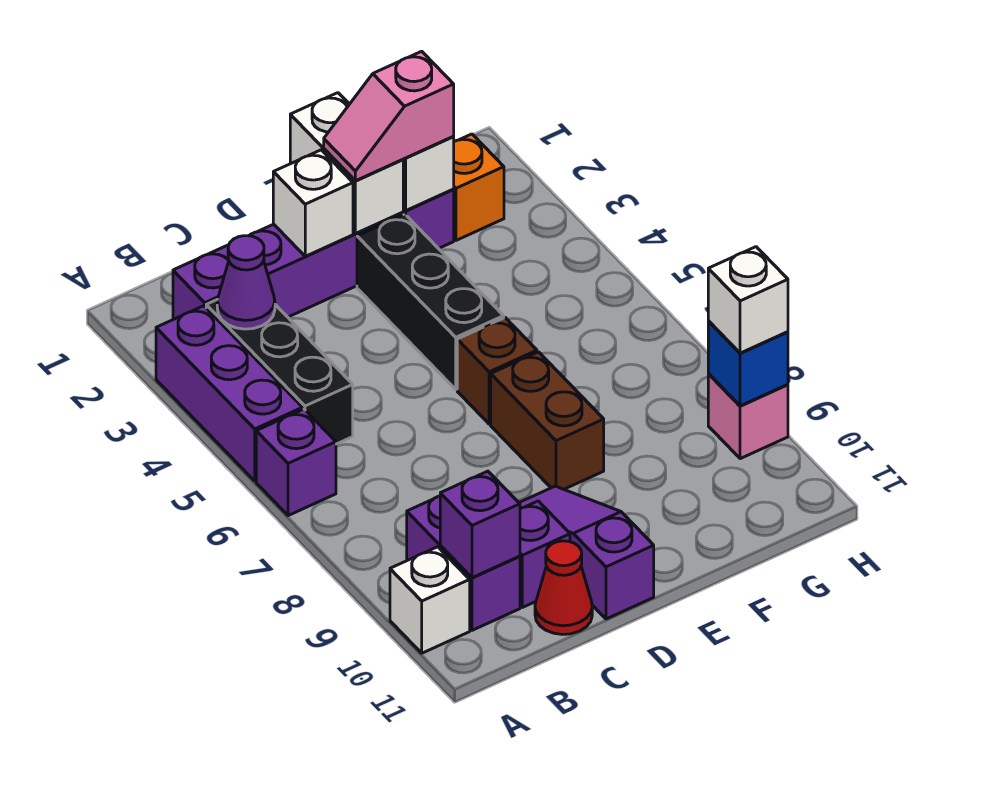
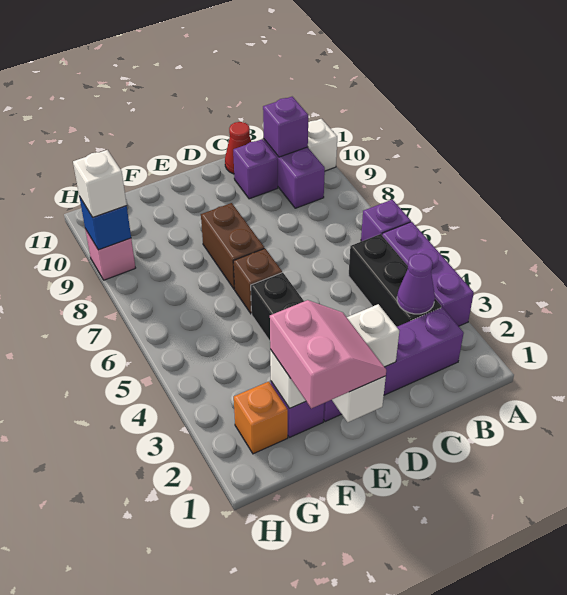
purple slope D9:D11 level 1 top 11 -> none
pink slope E2:F2 level 3 top F -> pink slope E1:F2 level 3 top F

